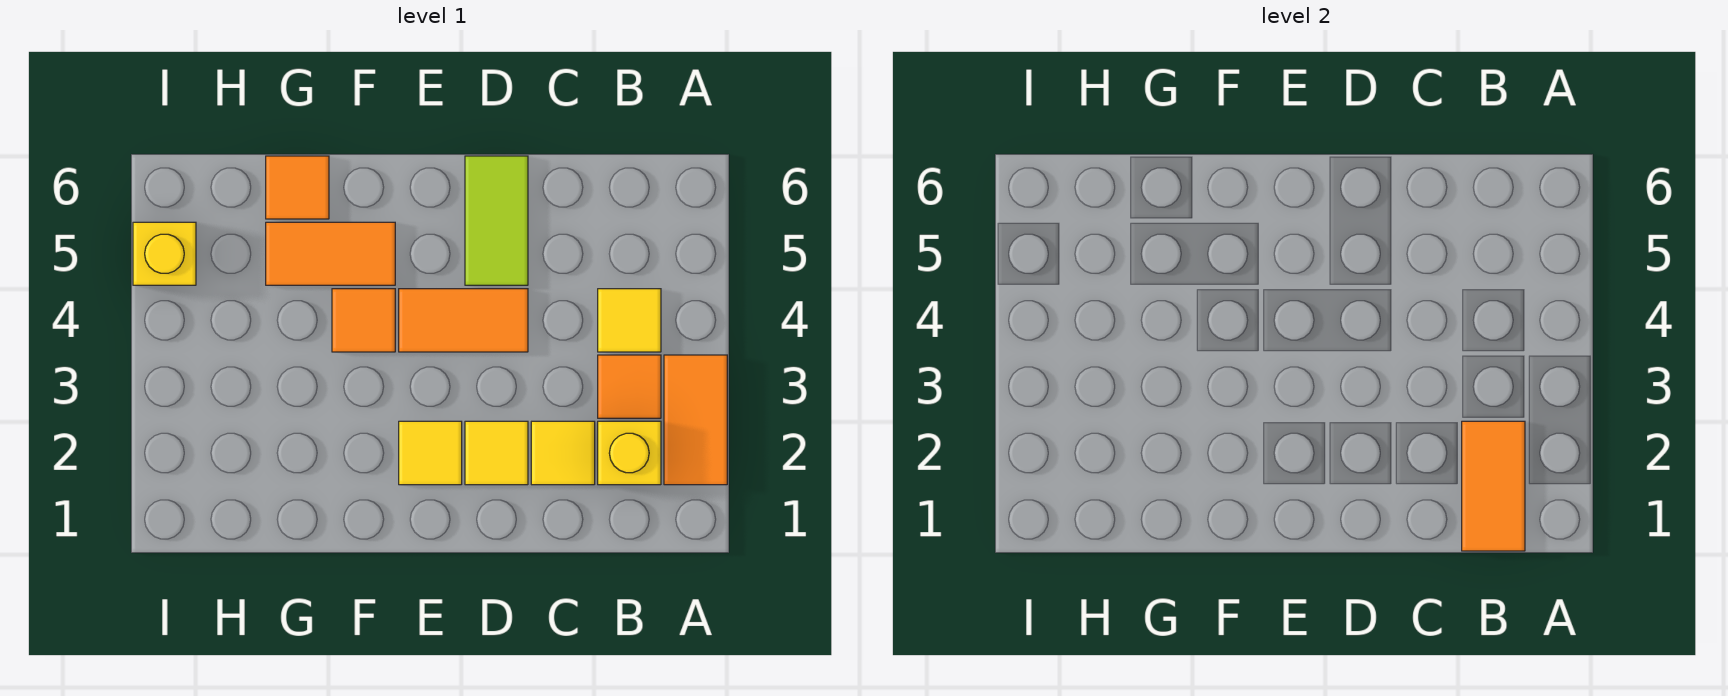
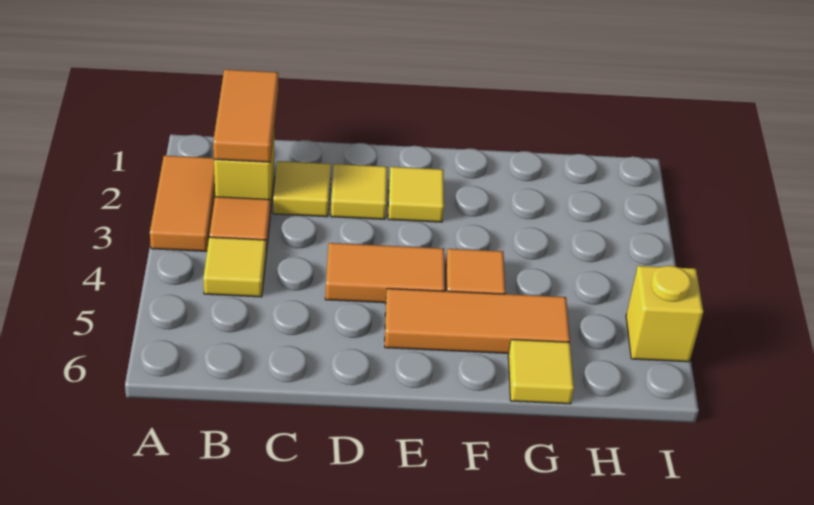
lime tile D5:D6 level 1 -> none
orange tile F5:G5 level 1 -> orange tile E5:G5 level 1
orange tile G6 level 1 -> yellow tile G6 level 1

